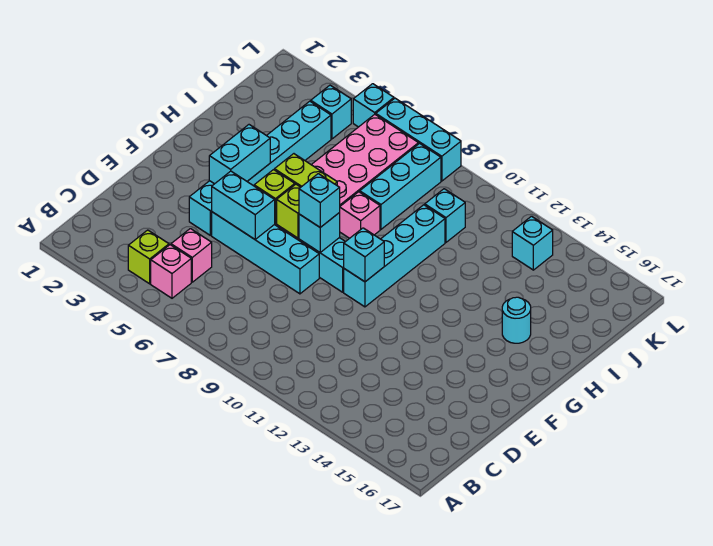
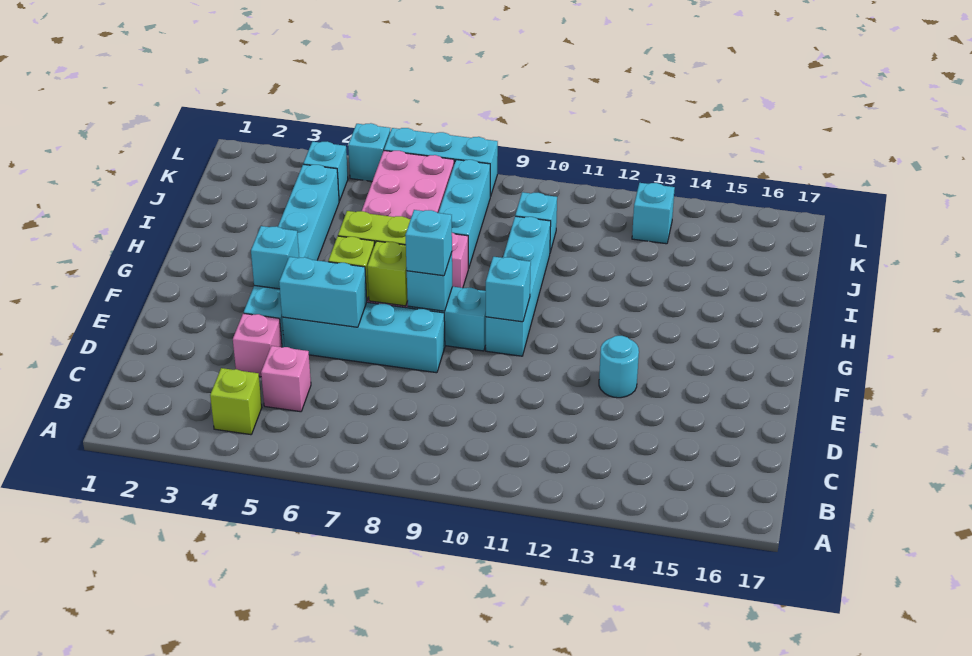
pink brick B5 level 1 -> pink brick D4 level 1
cyan brick F4:G4 level 2 -> cyan brick F4 level 2
cyan round brick H15 level 1 -> cyan round brick E13 level 1

